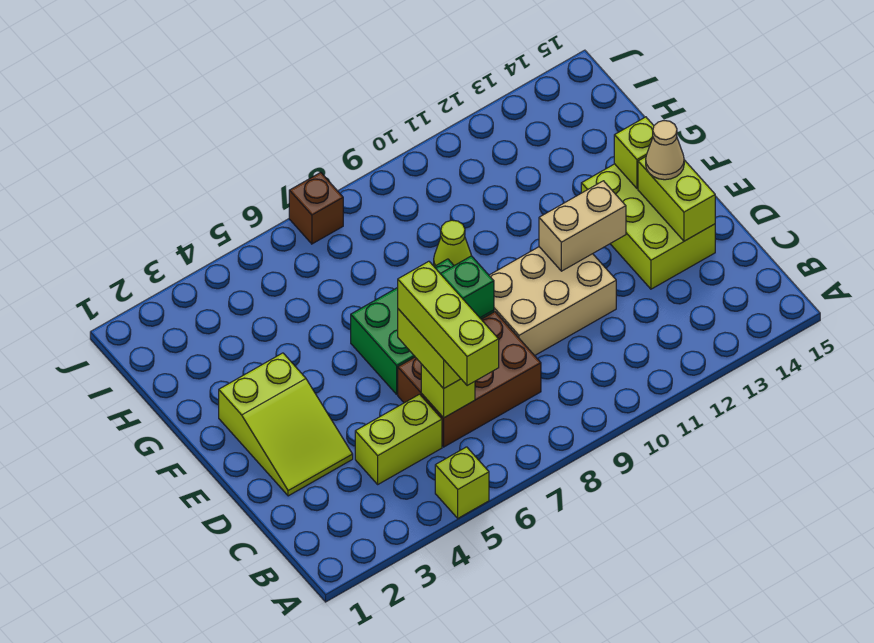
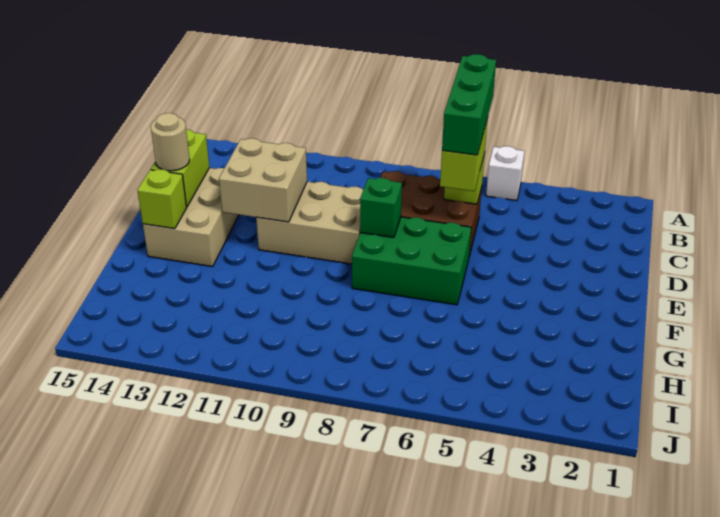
lime brick A5 level 1 -> white brick A5 level 1
lime brick B6:D6 level 4 -> green brick B6:D6 level 4
lime brick C4:C5 level 1 -> none
lime slope D2:F3 level 1 top F -> none
lime brick D13:F14 level 1 -> tan brick D13:F14 level 1
tan brick E11:E12 level 2 -> tan brick D11:E12 level 2
tan cone E14 level 3 -> tan round brick E14 level 3
lime cone G9 level 1 -> none
brown brick J7 level 1 -> none

